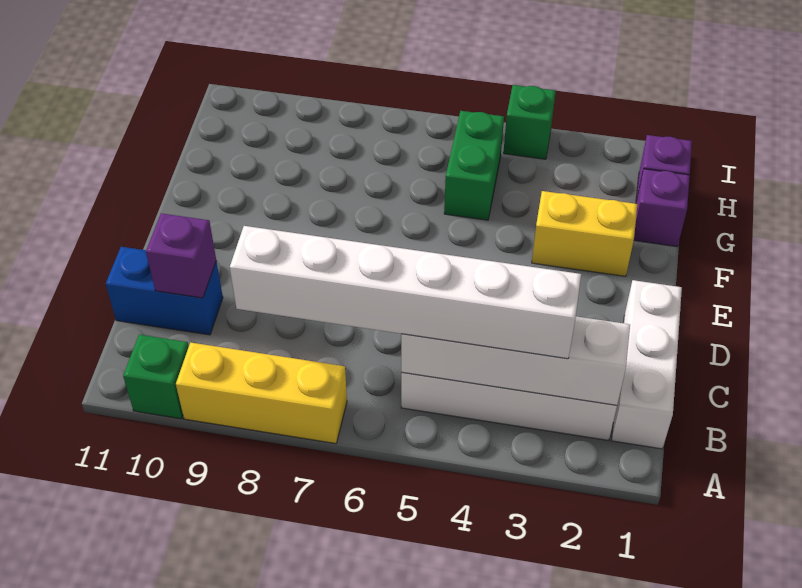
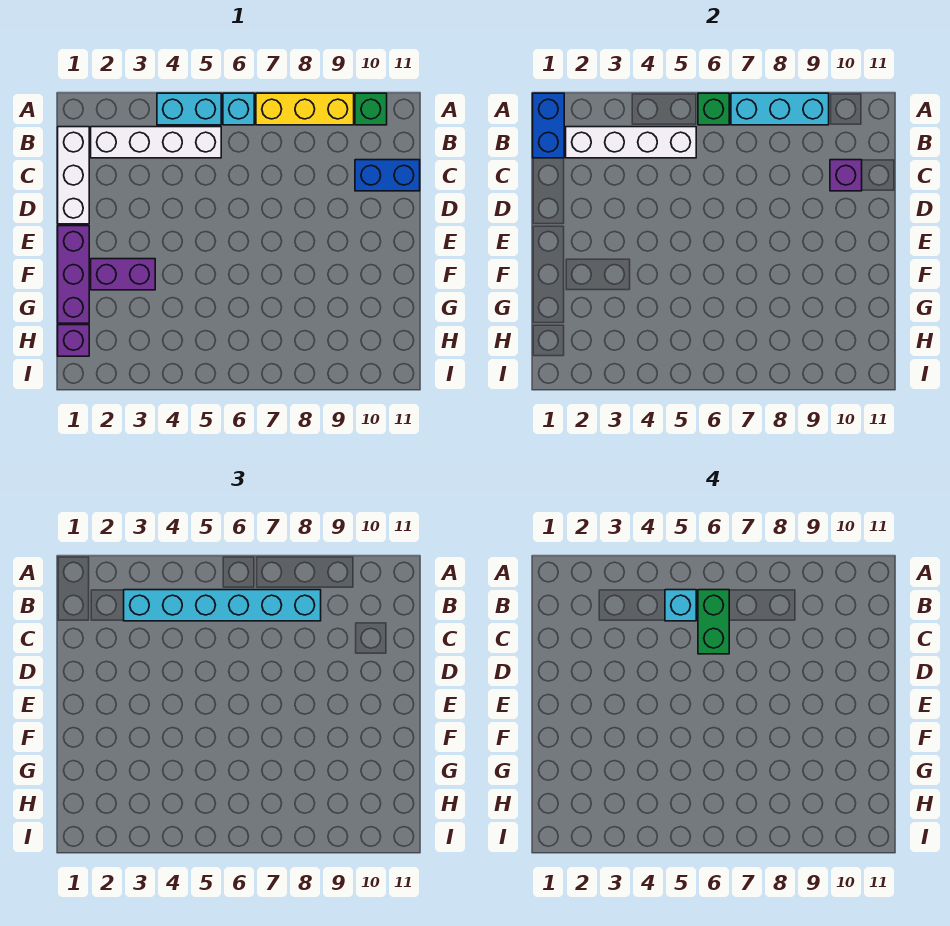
none -> blue brick A1:B1 level 2
none -> cyan brick A4:A5 level 1
none -> cyan brick A6 level 1
none -> cyan brick A7:A9 level 2
white brick B3:B8 level 3 -> cyan brick B3:B8 level 3
none -> cyan brick B5 level 4
yellow brick F2:F3 level 1 -> purple brick F2:F3 level 1
purple brick G1 level 1 -> purple brick E1:G1 level 1
green brick G5:H5 level 1 -> green brick B6:C6 level 4
green brick I4 level 1 -> green brick A6 level 2

